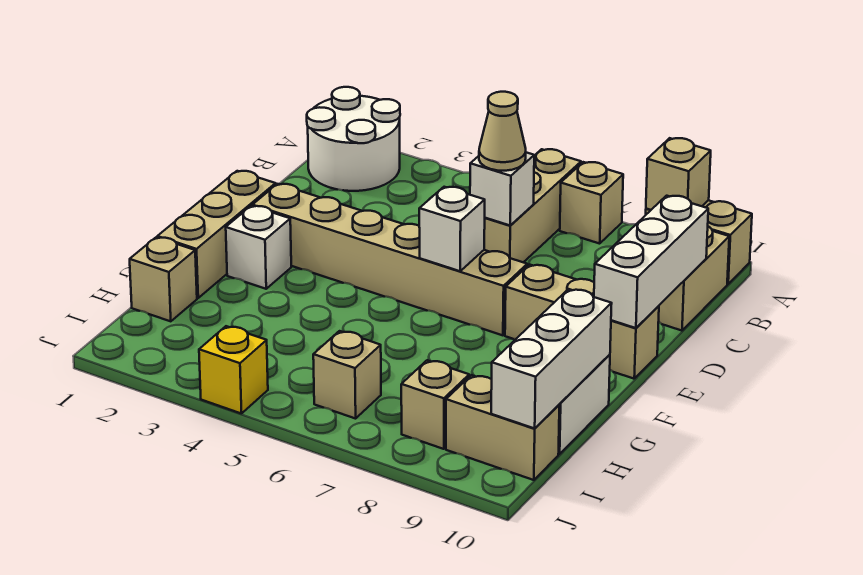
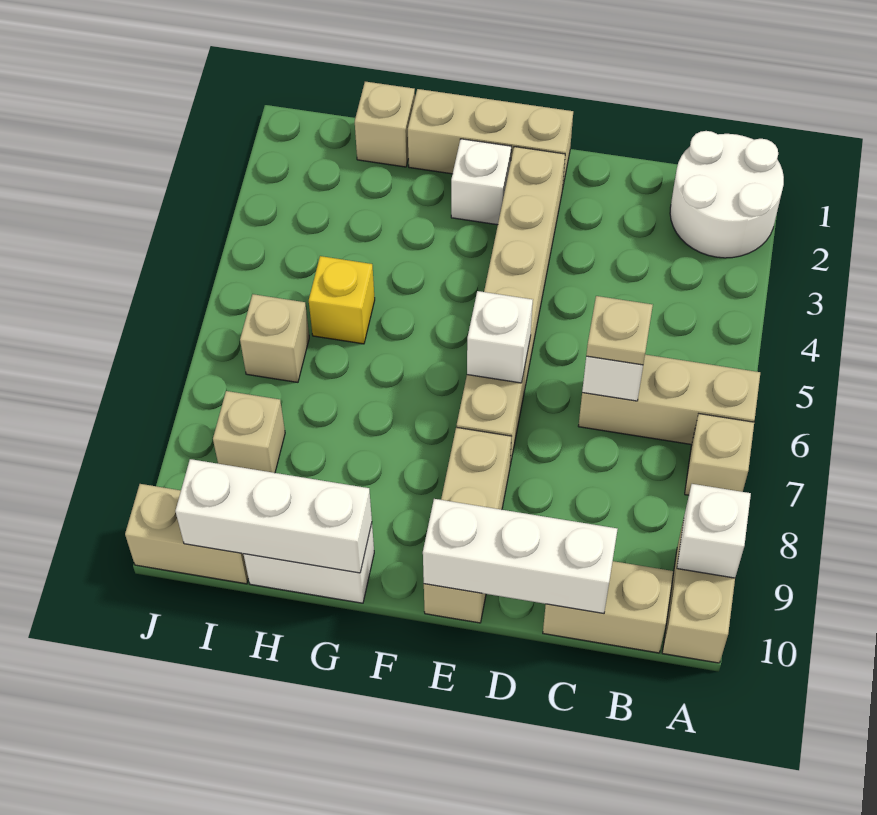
tan brick A9 level 2 -> white brick A9 level 2
tan cone C6 level 3 -> tan plate C6 level 3
tan brick I9:I10 level 1 -> tan brick I10:J10 level 1
yellow brick J4 level 1 -> yellow brick H5 level 1

